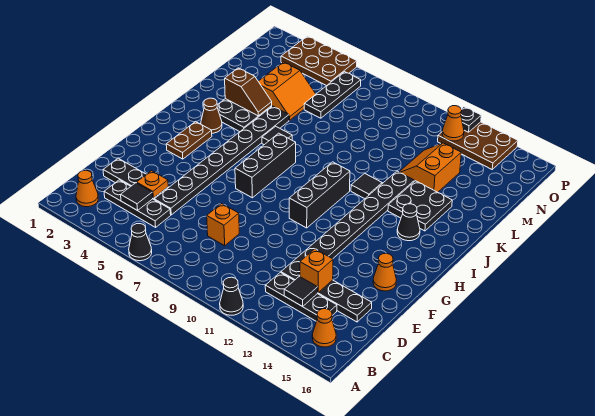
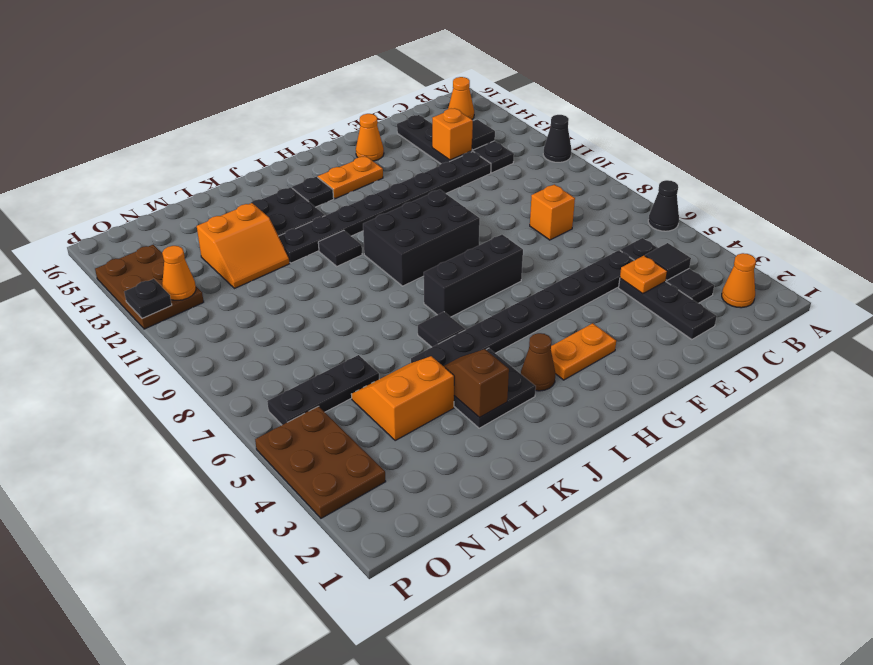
brown plate G3:H3 level 1 -> orange plate G3:H3 level 1
black brick G10:I10 level 1 -> black brick G9:I10 level 1
none -> orange plate G14:H14 level 1
black cone I14 level 1 -> black plate I14 level 1

